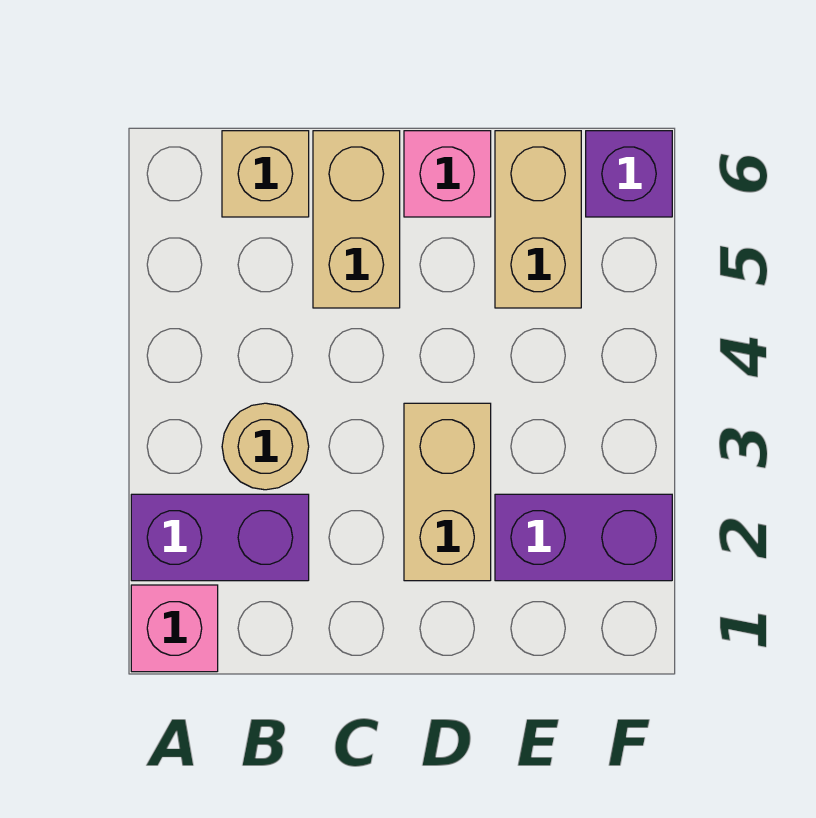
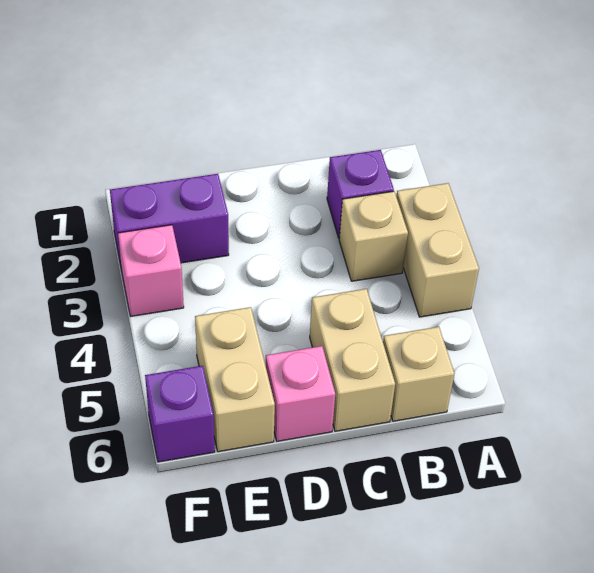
pink brick A1 level 1 -> pink brick F3 level 1
purple brick A2:B2 level 1 -> purple brick B2 level 1
tan round brick B3 level 1 -> tan brick B3 level 1
tan brick D2:D3 level 1 -> tan brick A3:A4 level 1

